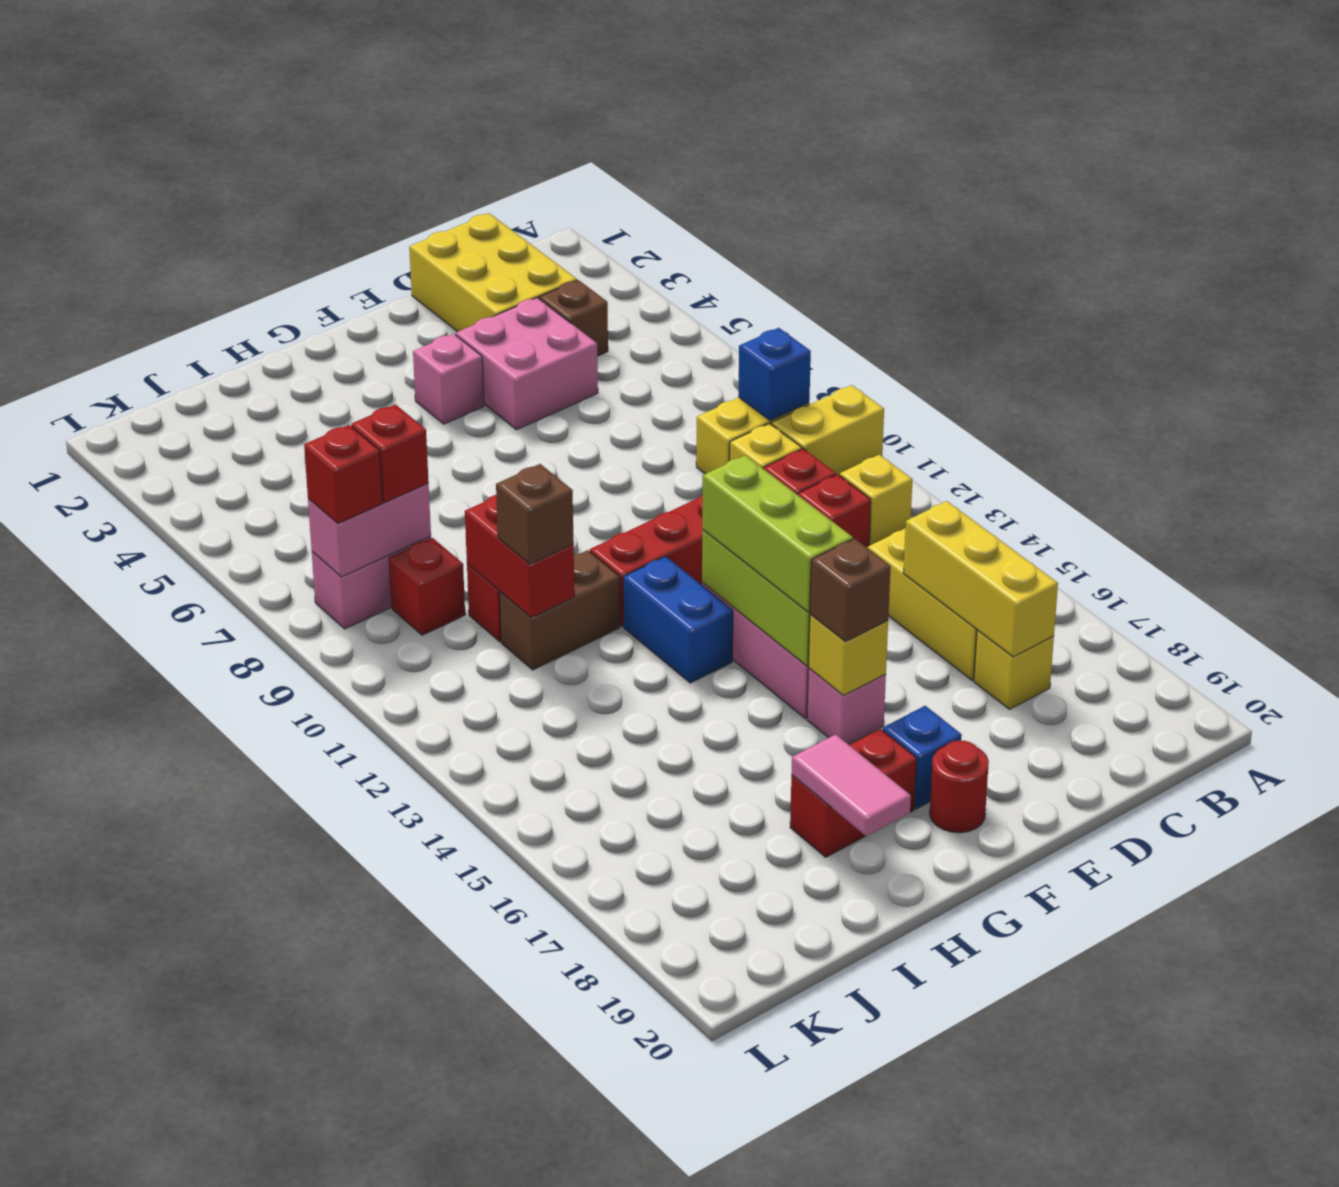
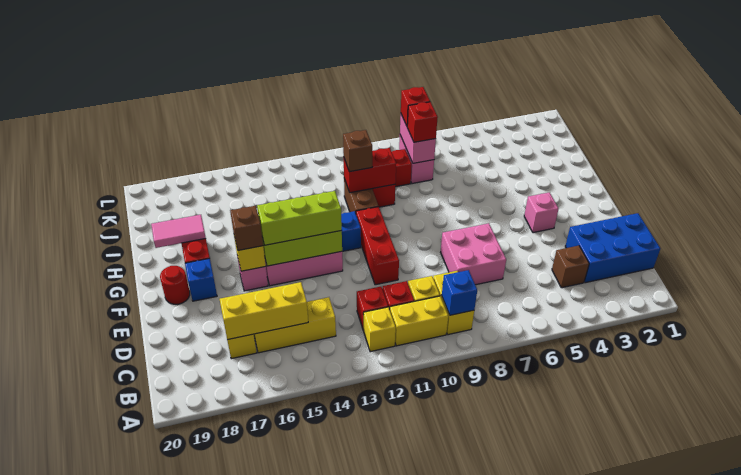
yellow brick A10:B10 level 1 -> yellow brick B10:B11 level 1
yellow brick C1:D3 level 1 -> blue brick C1:D3 level 1
pink brick D4:E5 level 1 -> pink brick D7:E8 level 1

